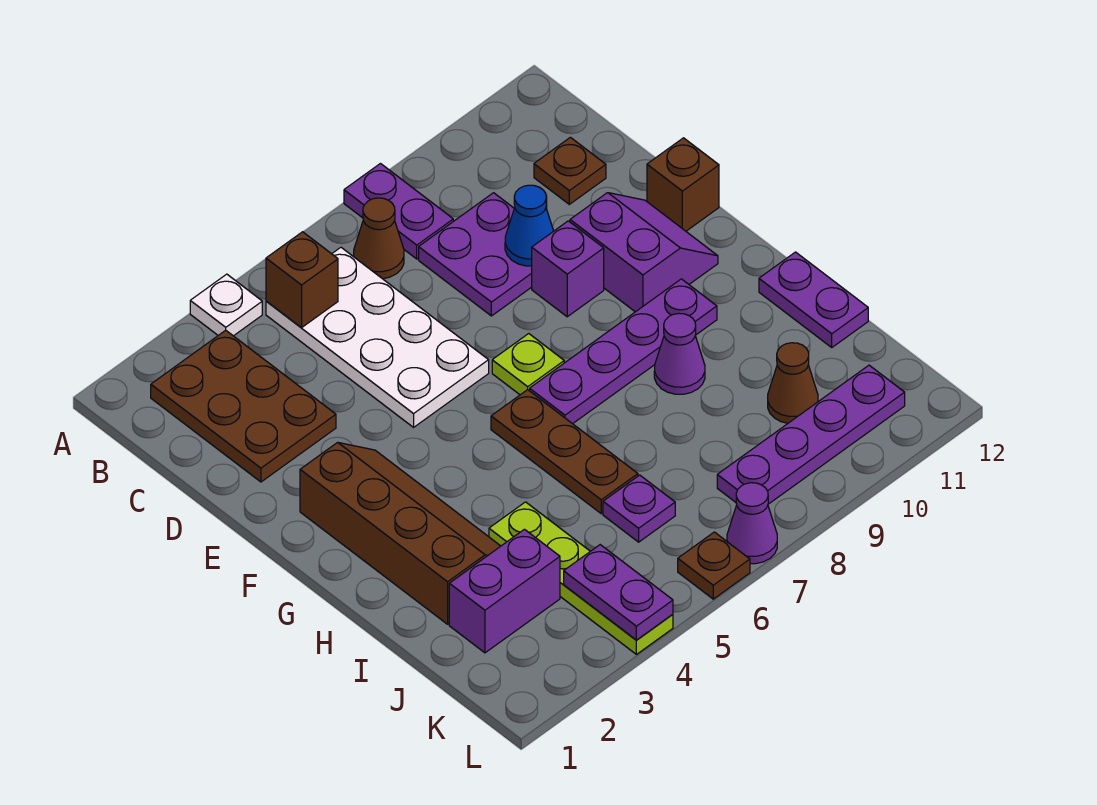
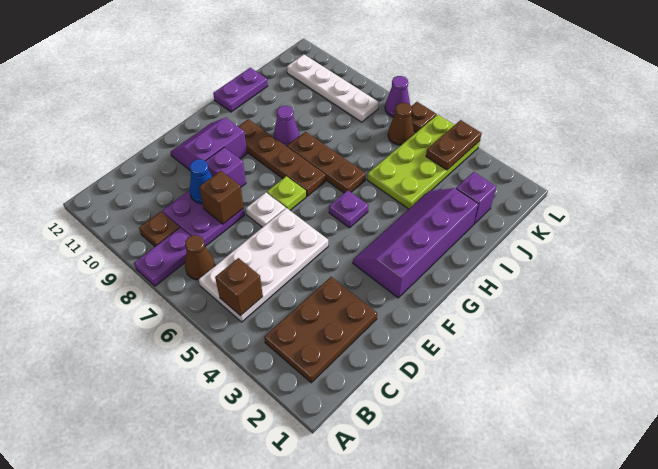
white plate A4 level 1 -> white plate E7 level 1
brown plate C11 level 1 -> brown plate B9 level 1
brown brick E12 level 1 -> brown brick D8 level 2
brown slope F2:I3 level 1 top 2 -> purple slope F2:I3 level 1 top 2
brown plate G6:I6 level 1 -> brown plate H6:H8 level 1
purple plate G7:G10 level 1 -> brown plate G7:G10 level 1
lime plate I4:L4 level 1 -> lime plate I4:L5 level 1
purple brick J2:J3 level 1 -> purple brick J2 level 1
purple plate J6 level 1 -> purple plate G5 level 1
brown cone J10 level 1 -> brown cone K6 level 1
purple plate K4:L4 level 2 -> brown plate K4:L4 level 2
purple plate K8:K11 level 1 -> white plate K8:K11 level 1

